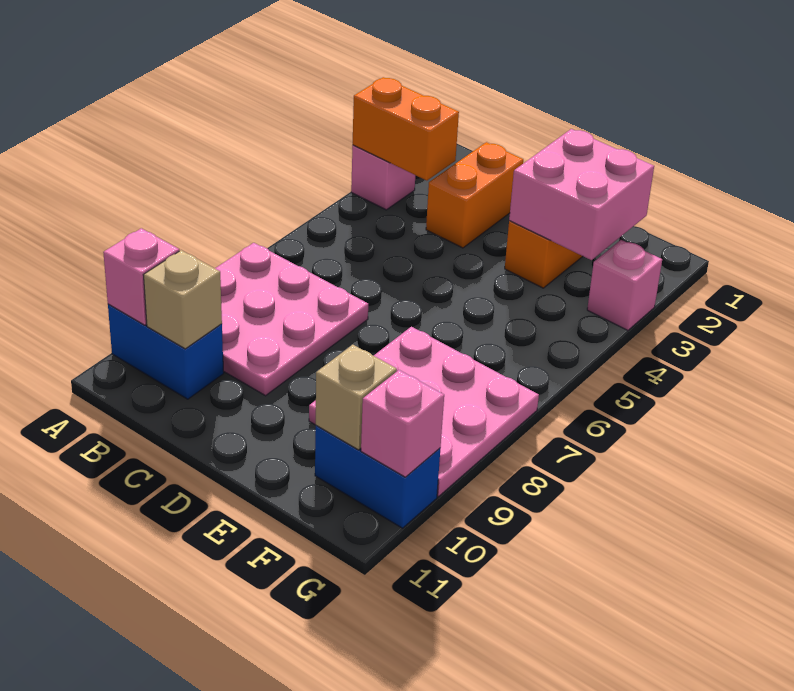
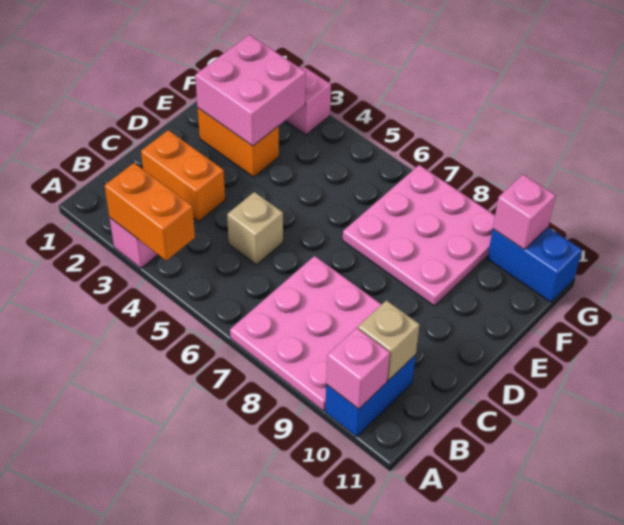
orange brick A3:B3 level 2 -> orange brick A3:A4 level 2
blue brick F10:G10 level 1 -> blue brick G10:G11 level 1
tan brick F10 level 2 -> tan brick C5 level 1

